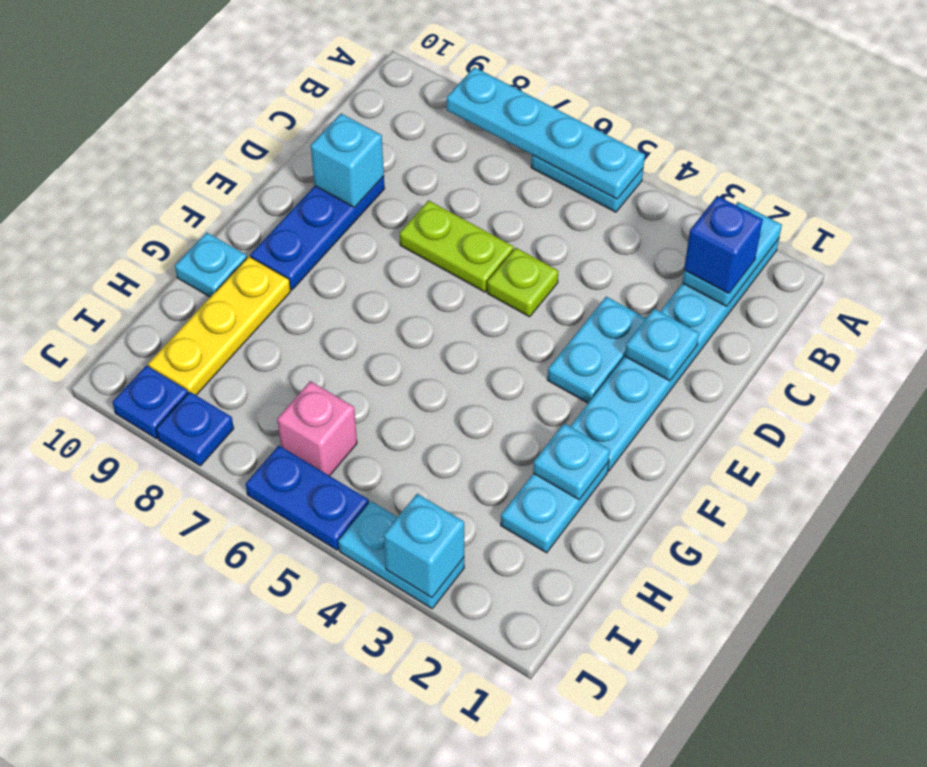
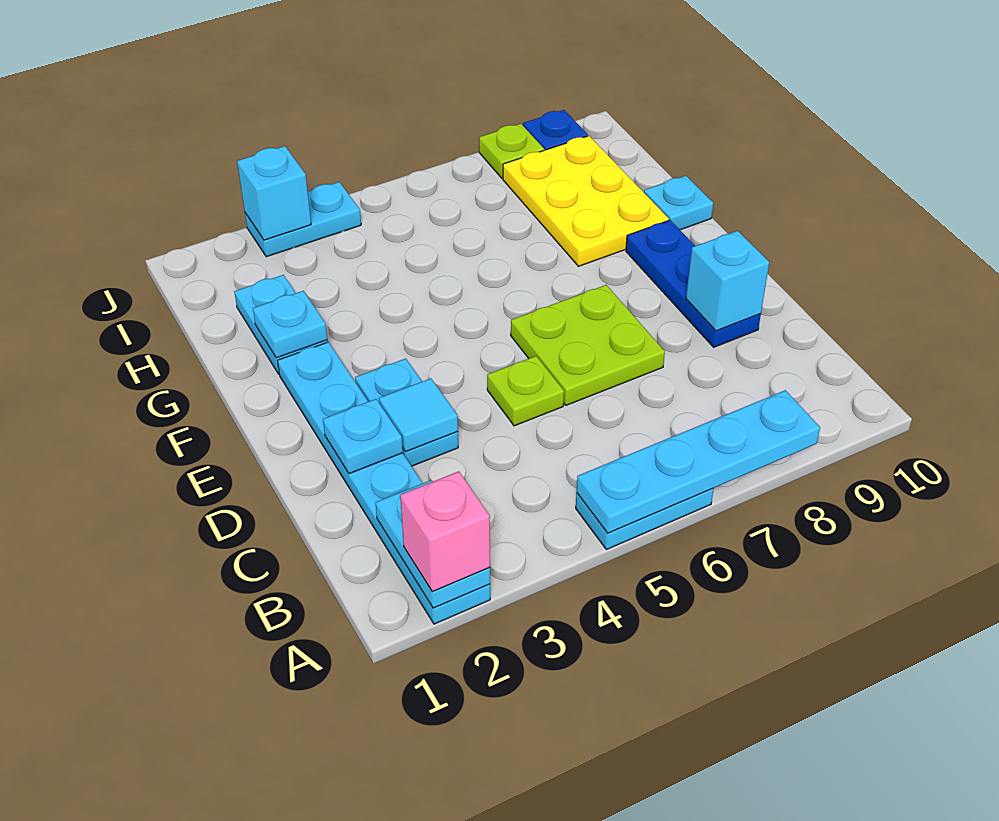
blue brick B2 level 3 -> none
none -> cyan tile D3 level 2
lime plate D6:D7 level 1 -> lime plate D6:E7 level 1
yellow plate G9:I9 level 1 -> yellow plate G8:I9 level 1
pink brick I6 level 1 -> pink brick A2 level 3
blue plate J5:J6 level 1 -> none
blue plate J8 level 1 -> lime plate J8 level 1

